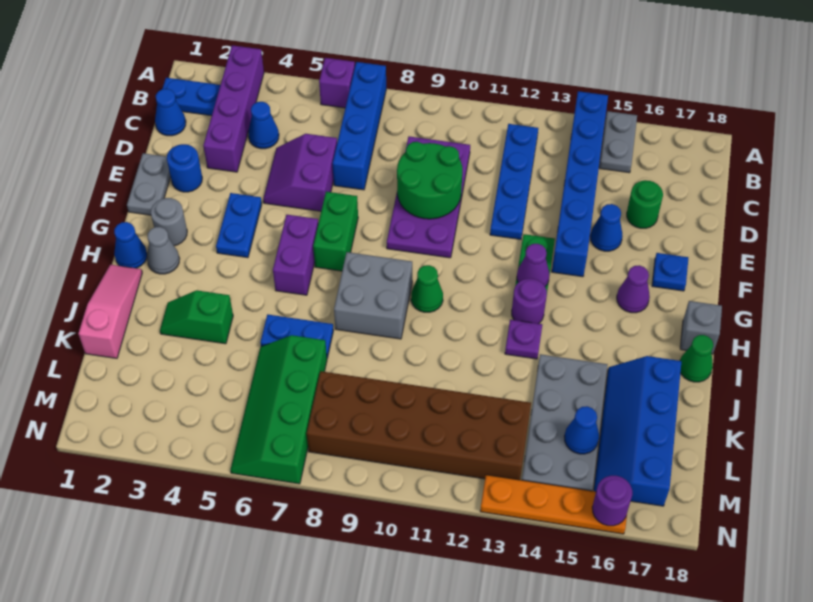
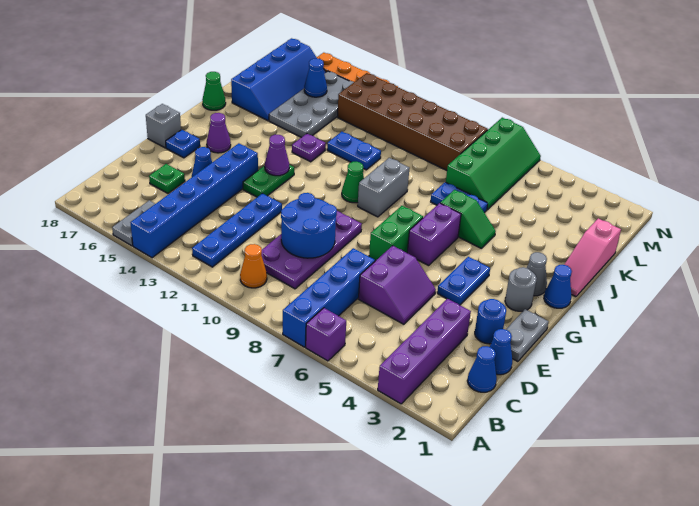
blue plate B1:B2 level 1 -> blue plate J11:J12 level 1
none -> orange cone B10 level 1
blue cone C4 level 1 -> blue cone D1 level 1
green round brick D9:E10 level 2 -> blue round brick D9:E10 level 2
green round brick D16 level 1 -> green plate D16 level 1
grey brick H8:I9 level 1 -> grey brick H9:I9 level 1
purple round brick H13 level 1 -> none
grey brick H18 level 1 -> grey brick F18 level 1
green slope J3:J4 level 1 top 4 -> green slope I5:I6 level 1 top 6
purple round brick N16 level 2 -> none

